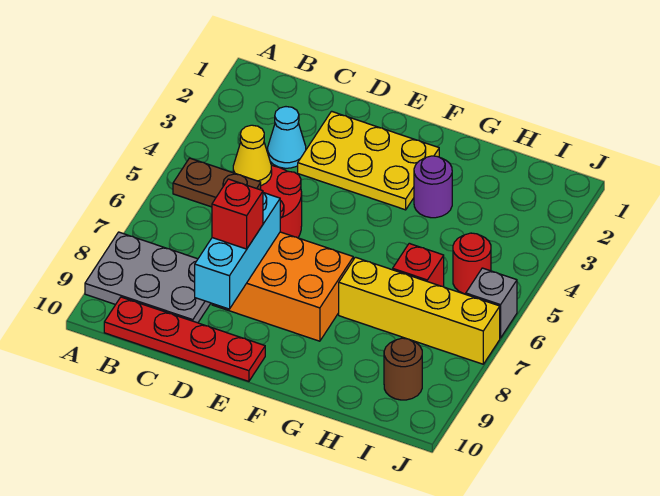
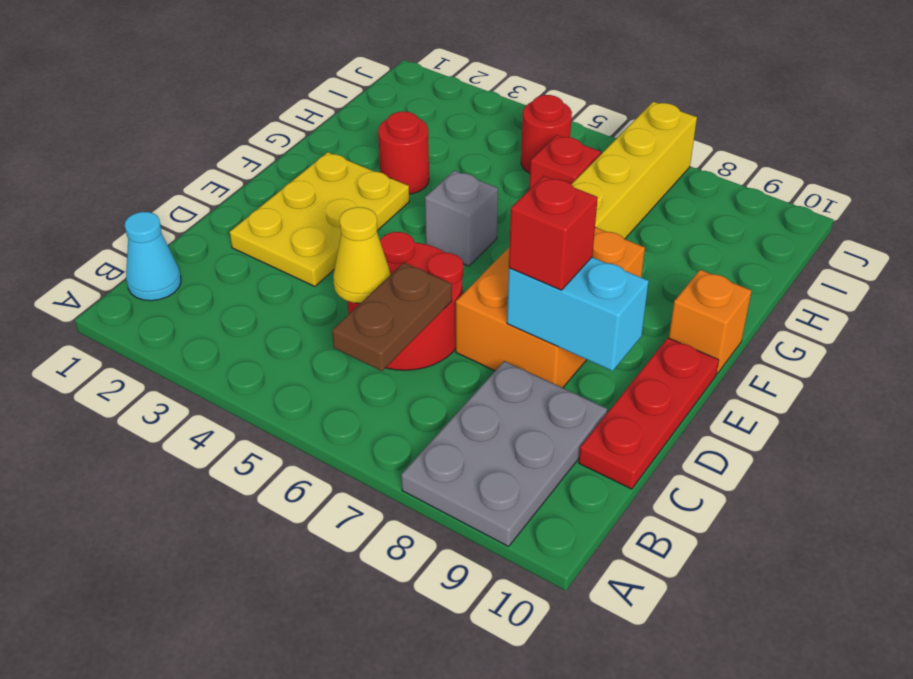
red plate B10:E10 level 1 -> red plate C10:E10 level 1
cyan cone C3 level 1 -> cyan cone B1 level 1
cyan brick D7:D9 level 2 -> cyan brick D8:D9 level 2
none -> orange brick F10 level 1
purple round brick G3 level 1 -> red round brick G3 level 1
brown round brick I9 level 1 -> none
grey brick J6 level 1 -> grey brick F5 level 1

